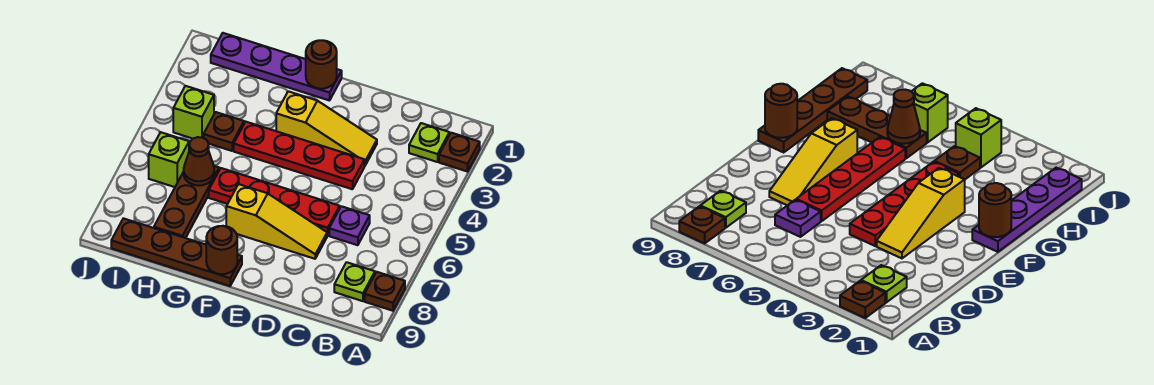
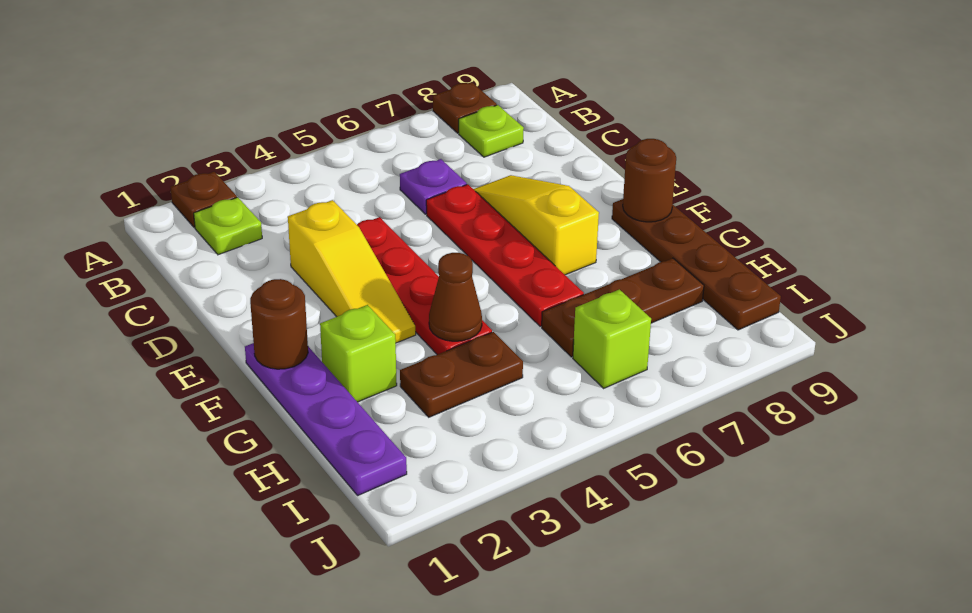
yellow slope D3:F3 level 1 top F -> yellow slope D3:F3 level 1 top D
brown plate H4 level 1 -> brown plate H3:H4 level 1
brown cone H6 level 2 -> brown cone G4 level 2
lime brick I4 level 1 -> lime brick G2 level 1

